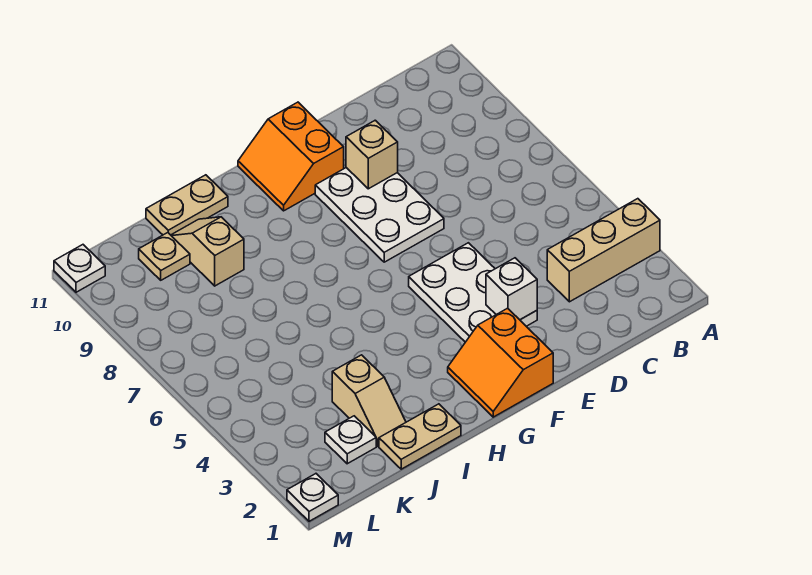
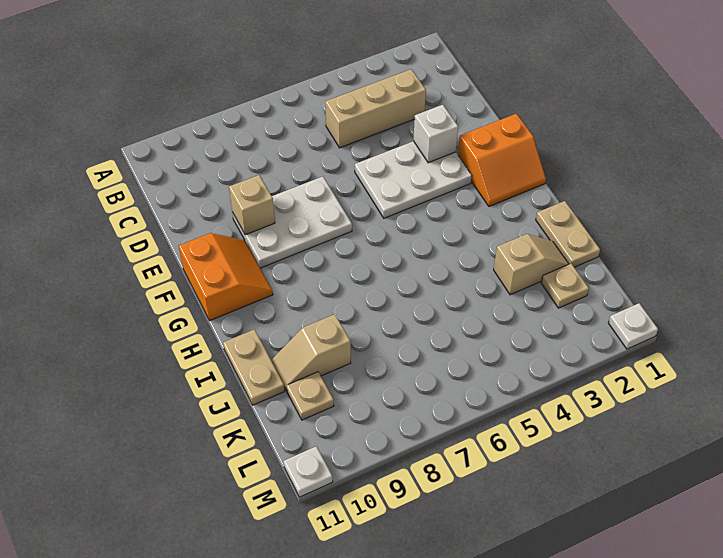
tan brick A3:C3 level 1 -> tan brick C3:C5 level 1
orange slope F10:G11 level 1 top F -> orange slope F10:G11 level 1 top 11
white plate K2 level 1 -> tan plate K2 level 1

